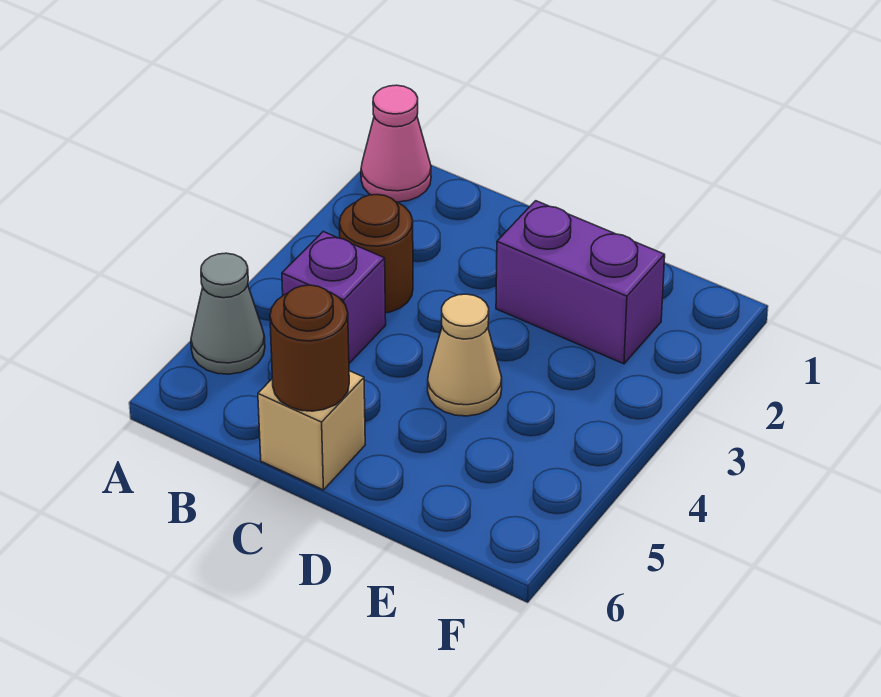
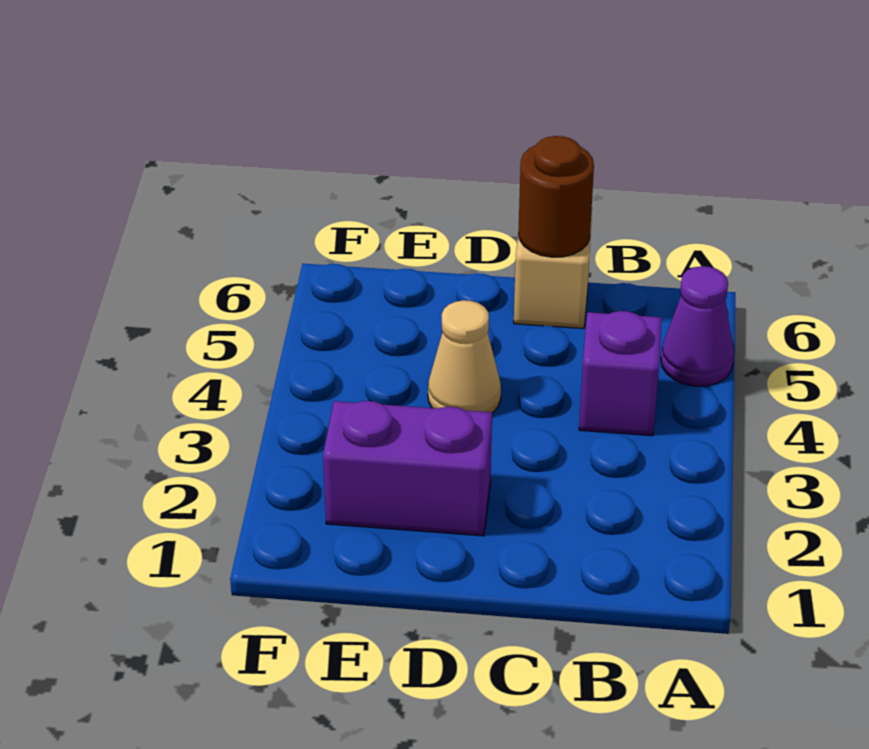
pink cone A1 level 1 -> none
grey cone A5 level 1 -> purple cone A5 level 1
brown round brick B3 level 1 -> none

